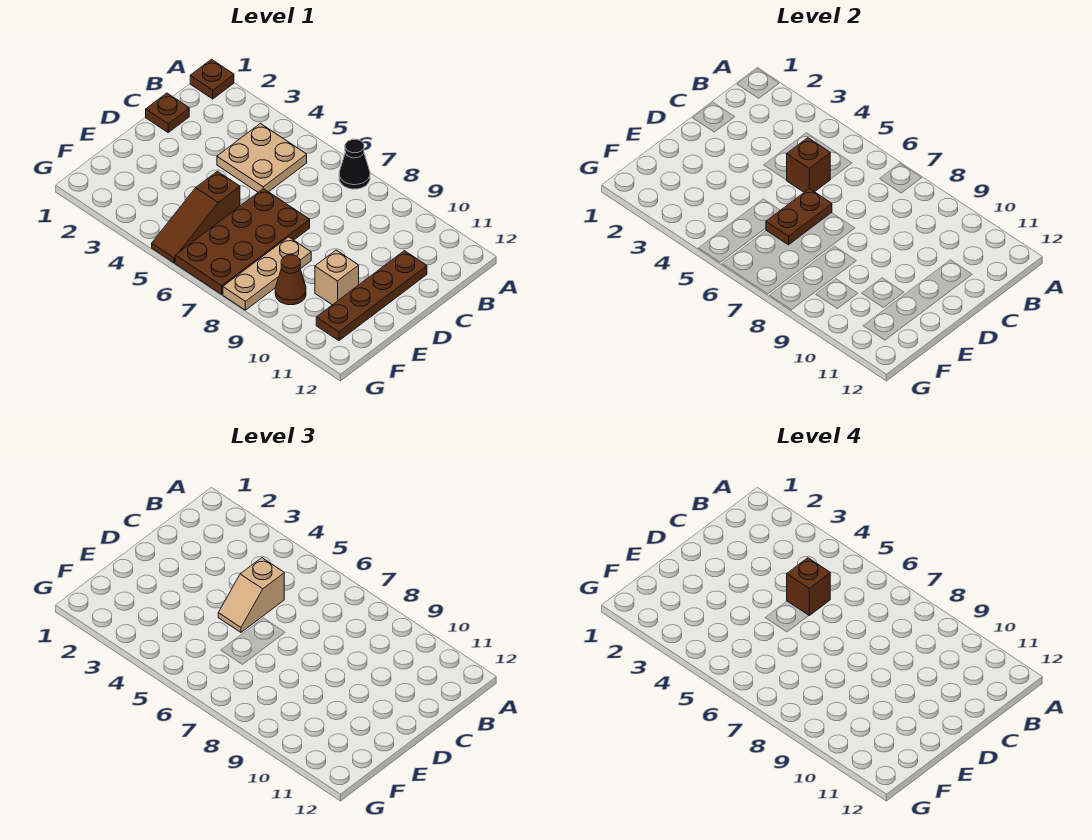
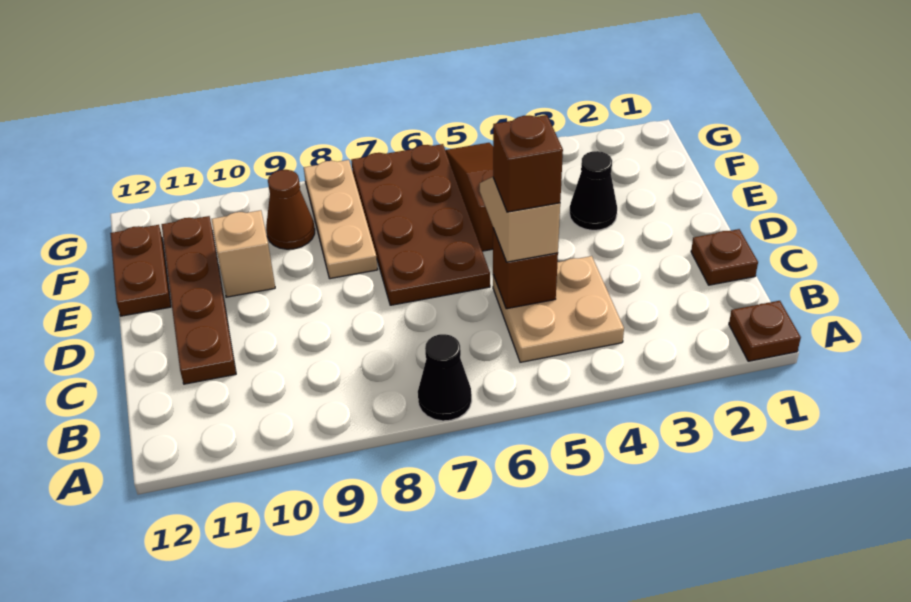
brown plate D6:E6 level 2 -> brown plate E12:F12 level 1
none -> black cone E3 level 1

